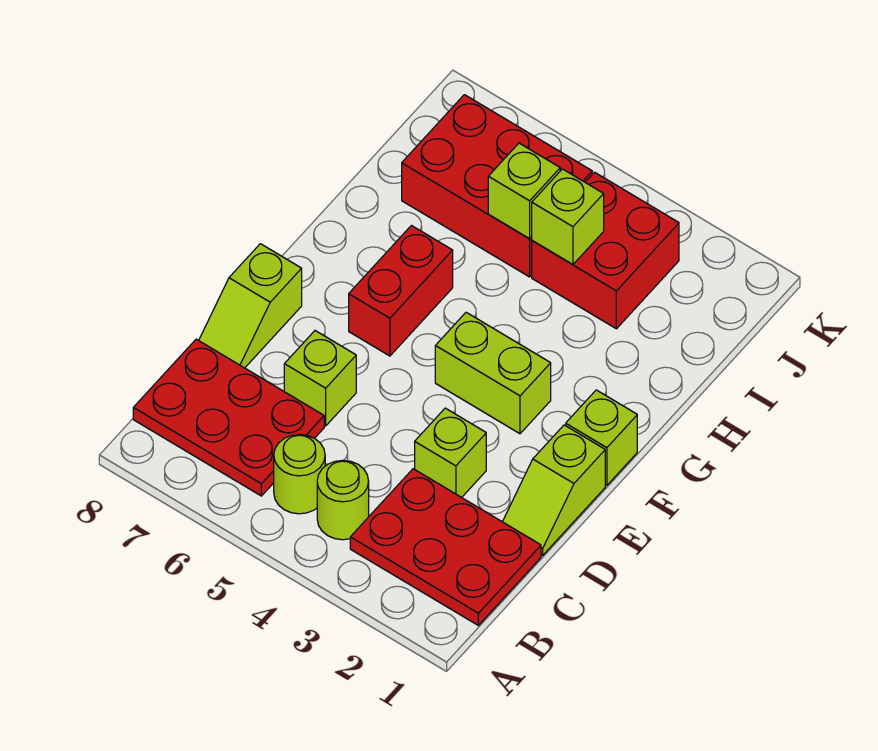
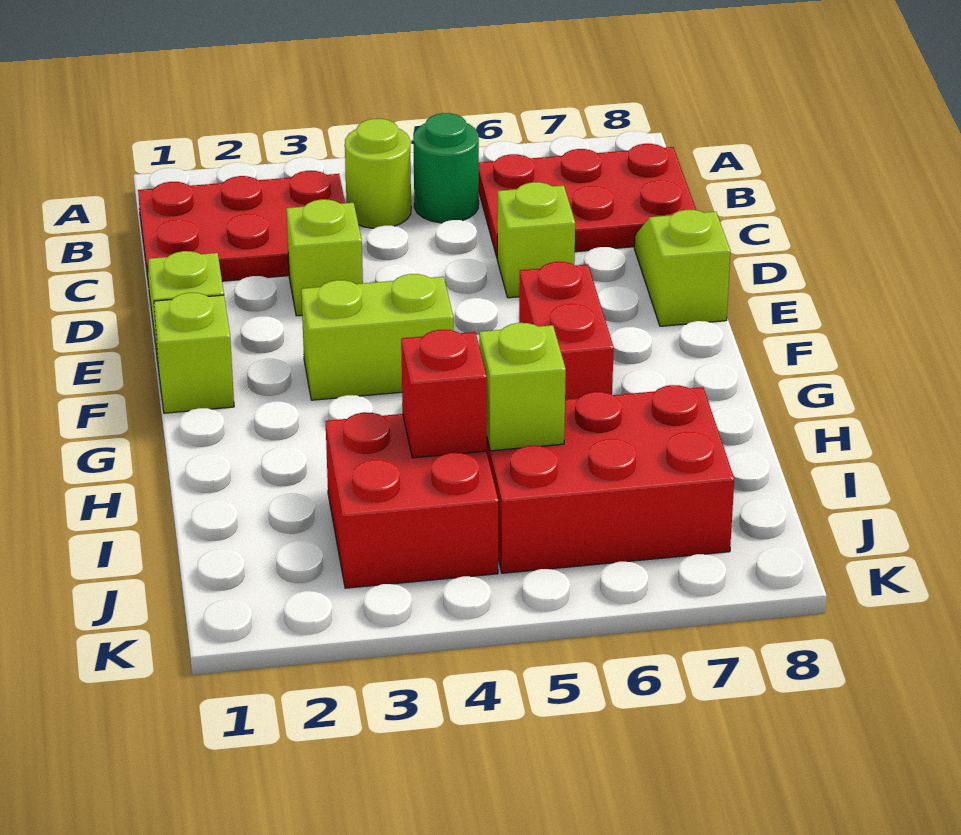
lime round brick B5 level 1 -> green round brick B5 level 1
lime brick I4 level 2 -> red brick I4 level 2

